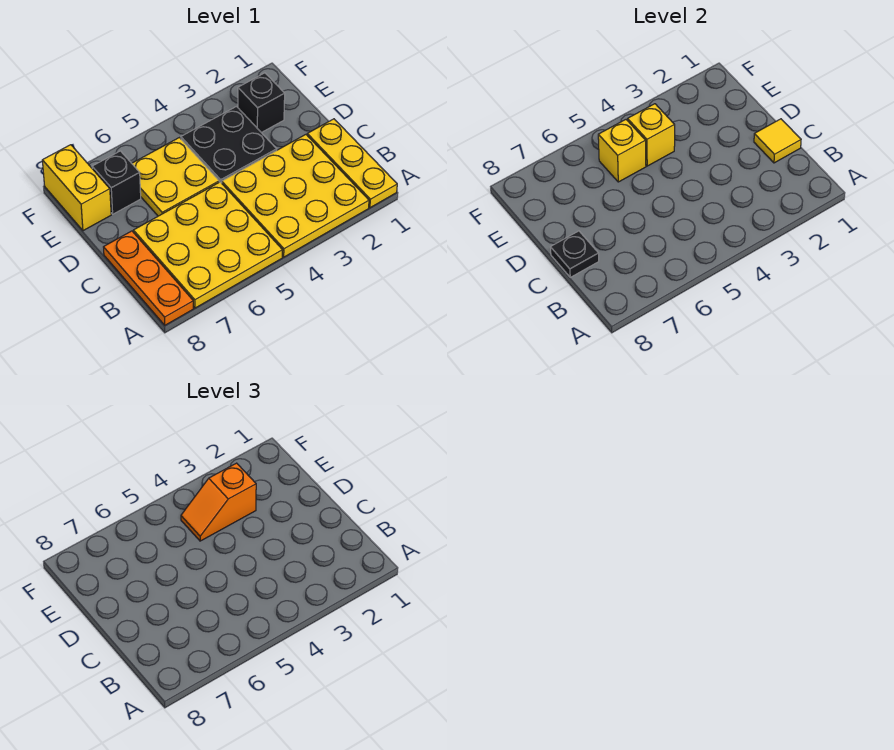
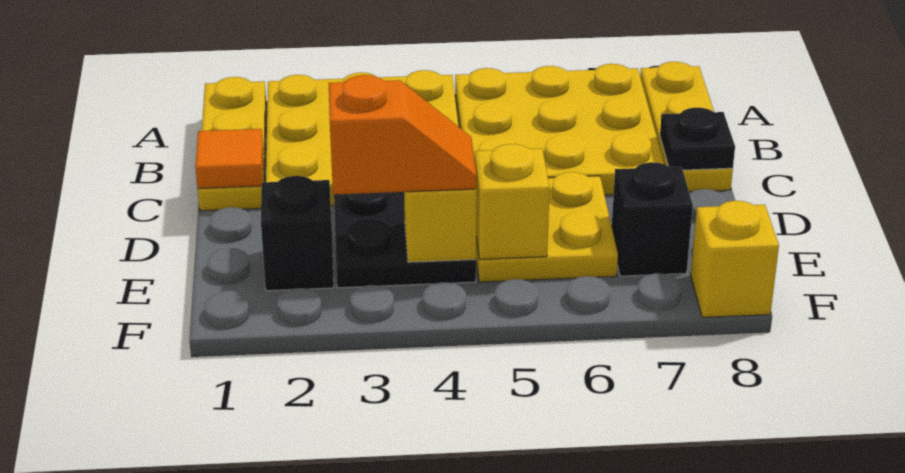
orange plate A8:C8 level 1 -> yellow plate A8:C8 level 1
yellow tile C1 level 2 -> orange tile C1 level 2
yellow brick E8:F8 level 1 -> yellow brick F8 level 1

